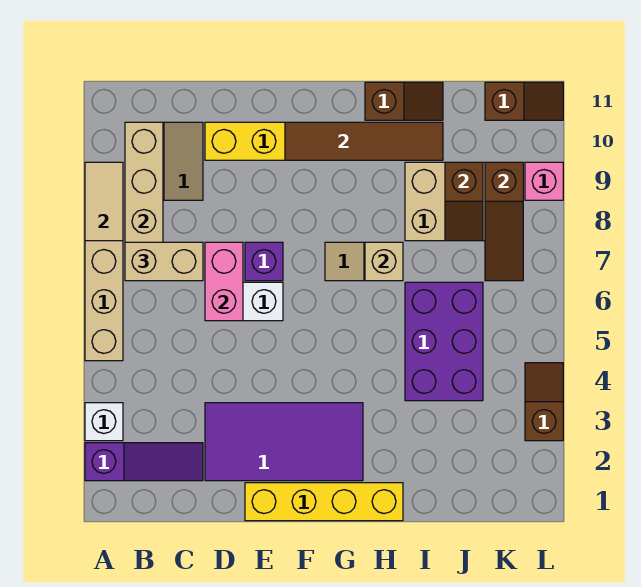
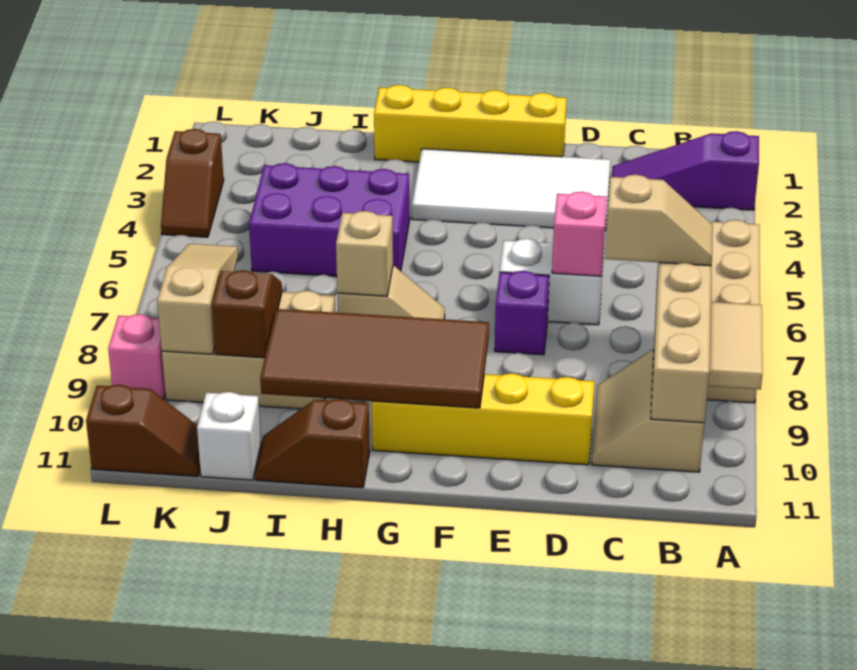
white brick A3 level 1 -> white brick J11 level 1
tan brick B7:C7 level 3 -> tan slope B7:C7 level 3 top C
purple tile D2:G3 level 1 -> white tile D2:G3 level 1
pink brick D6:D7 level 2 -> pink brick D6 level 2
brown tile F10:I10 level 2 -> brown tile F9:I10 level 2
purple brick I4:J6 level 1 -> purple brick H4:J5 level 1
brown slope K7:K9 level 2 top 9 -> tan slope K7:K9 level 2 top 9
brown slope K11:L11 level 1 top K -> brown slope K11:L11 level 1 top L

